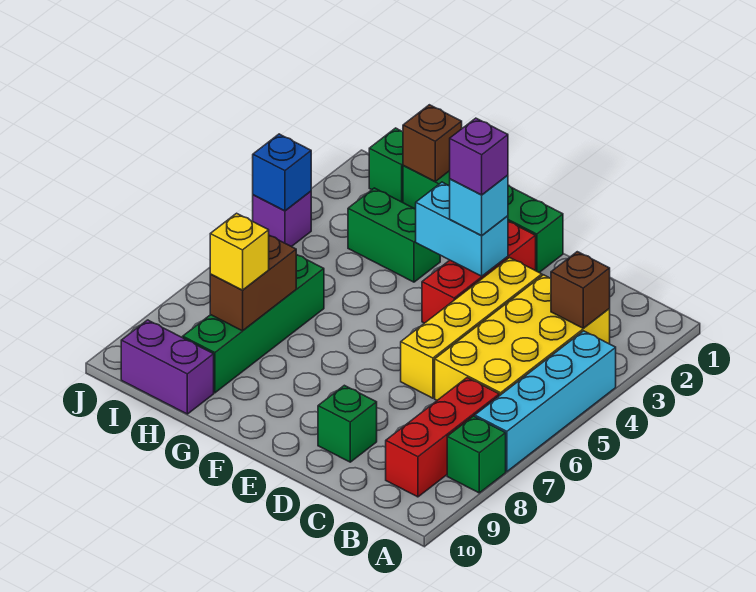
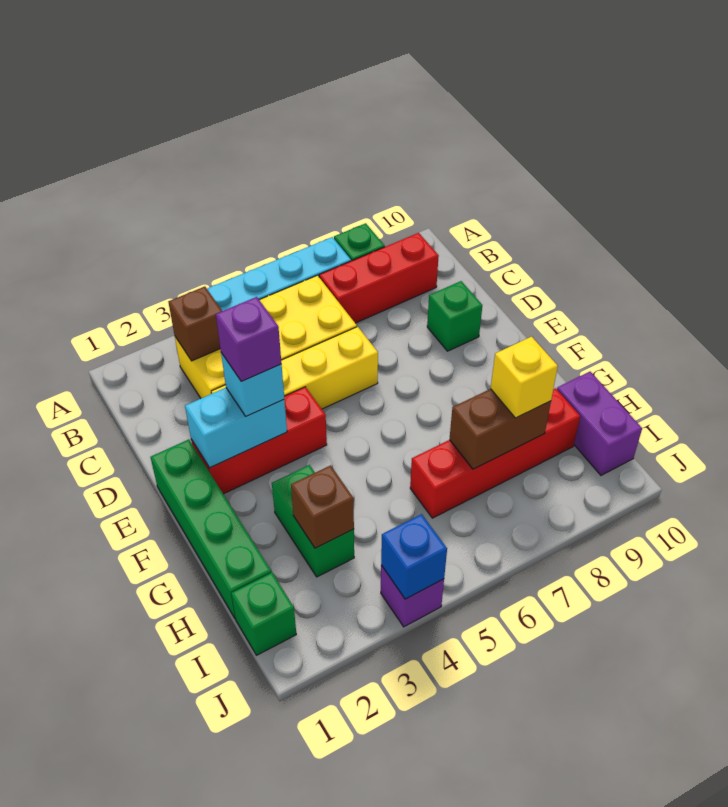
cyan brick E3:F3 level 2 -> cyan brick E2:E3 level 2
brown brick H1 level 2 -> brown brick H3 level 2
green brick H6:H9 level 1 -> red brick H6:H9 level 1

